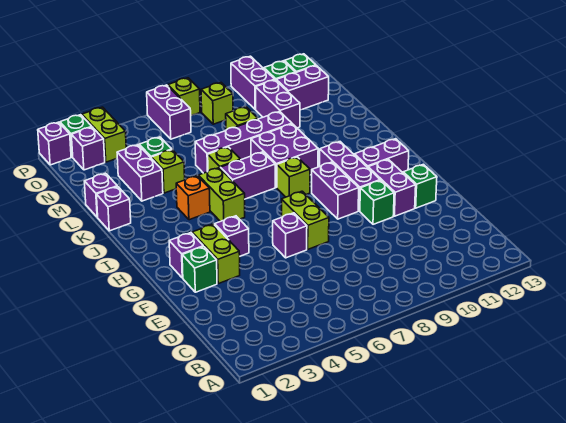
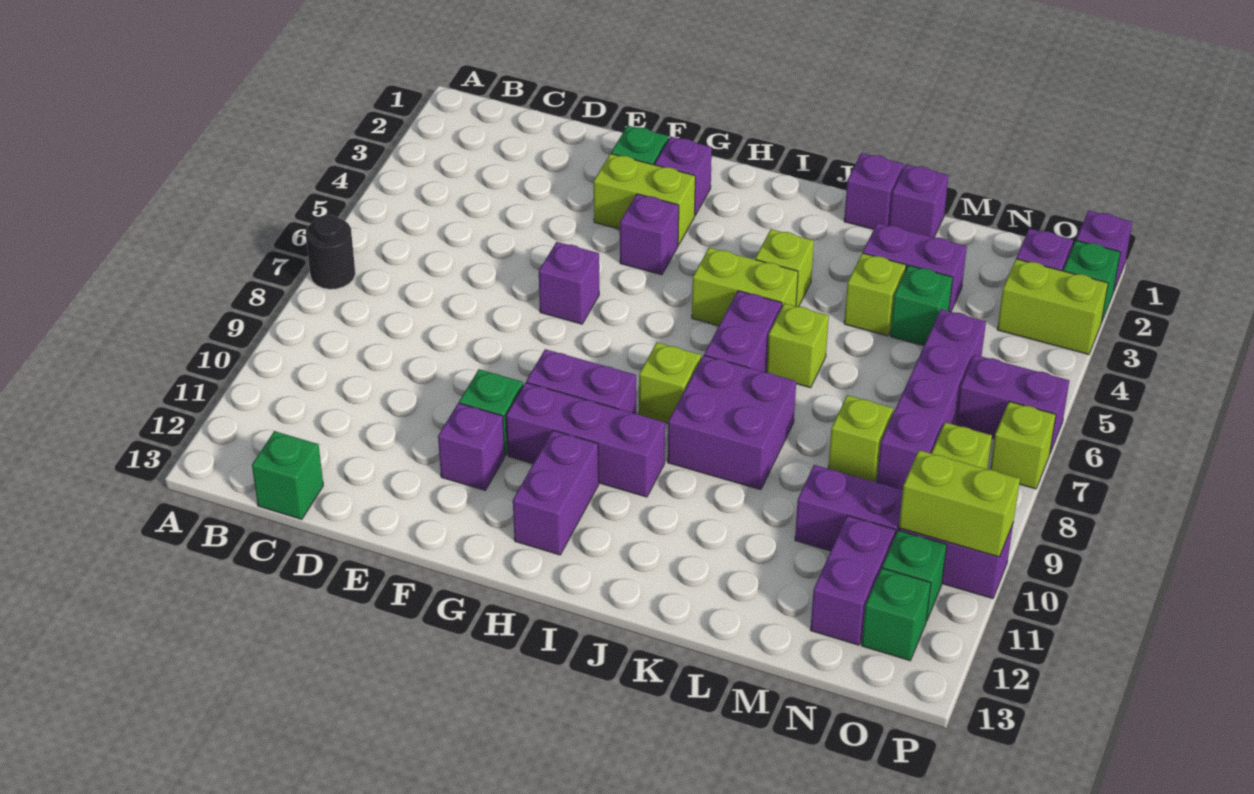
none -> black round brick A7 level 1
lime brick F7:G7 level 1 -> lime brick O10:P10 level 2
purple brick F11:G11 level 1 -> purple brick F11 level 1
green brick F12 level 1 -> green brick C13 level 1
orange brick J4 level 1 -> lime brick J4 level 1
purple brick L6:L9 level 1 -> purple brick N5:N8 level 1

